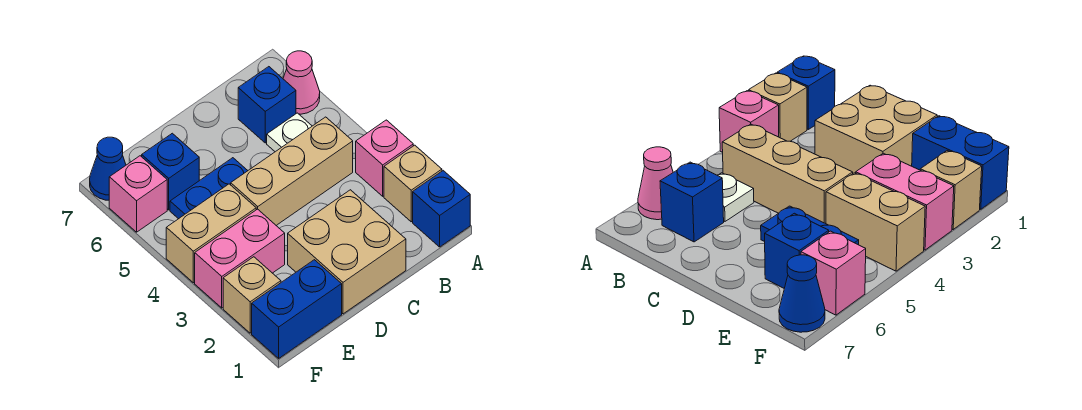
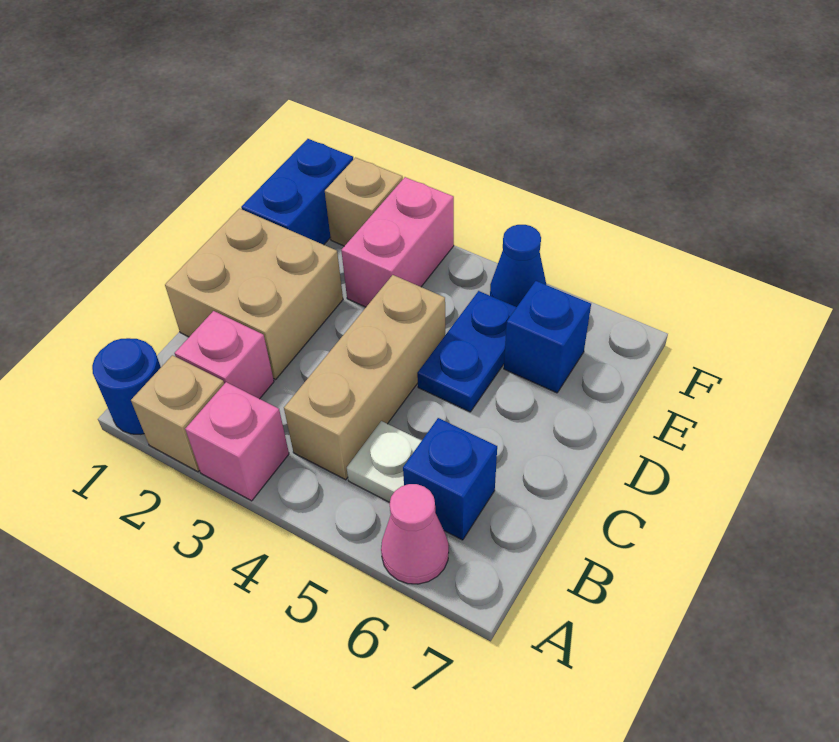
blue brick A1 level 1 -> blue round brick A1 level 1
tan brick E4:F4 level 1 -> none
pink brick F6 level 1 -> pink brick B2 level 1
blue cone F7 level 1 -> blue cone F5 level 1

